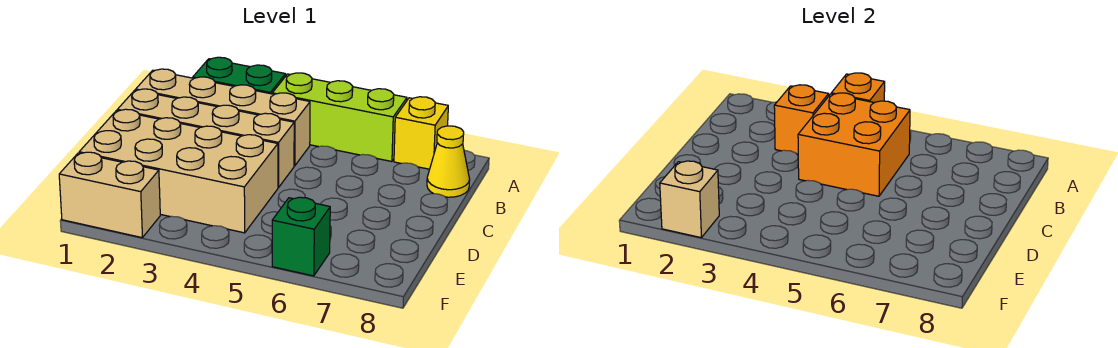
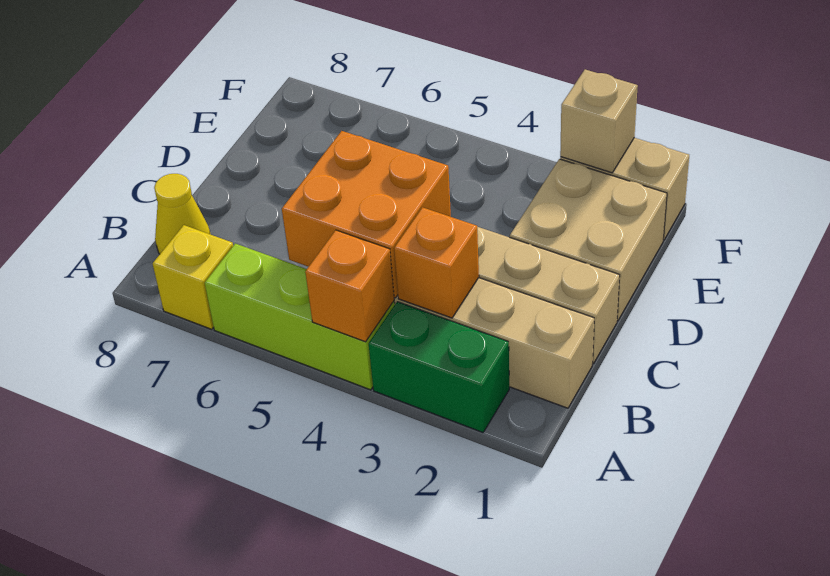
tan brick D1:E4 level 1 -> tan brick D1:E2 level 1
green brick F6 level 1 -> none

